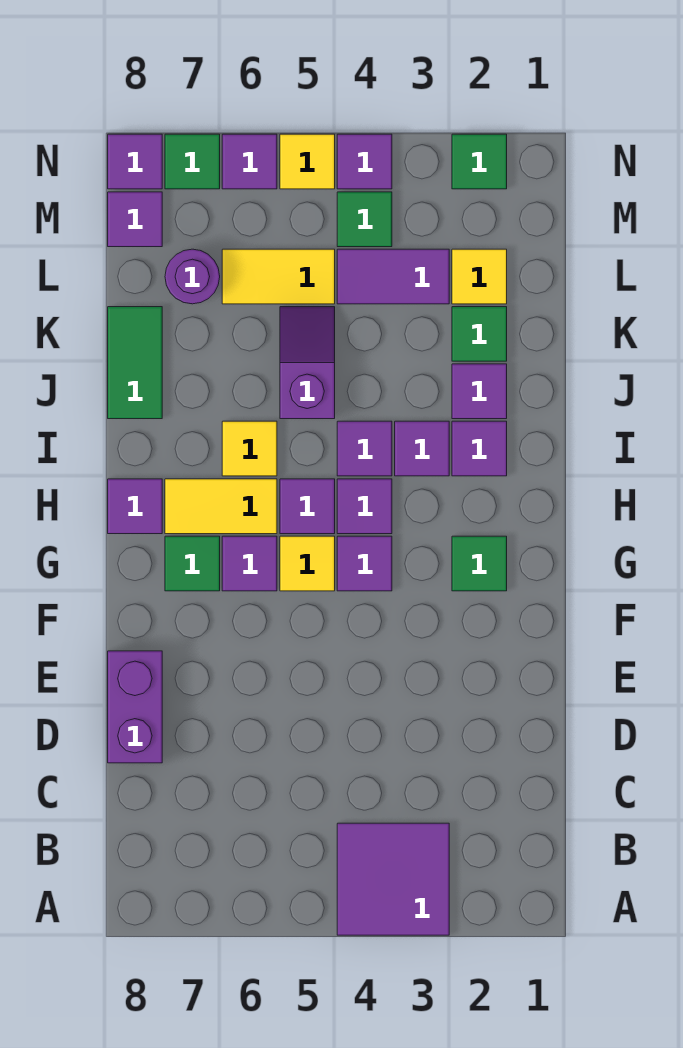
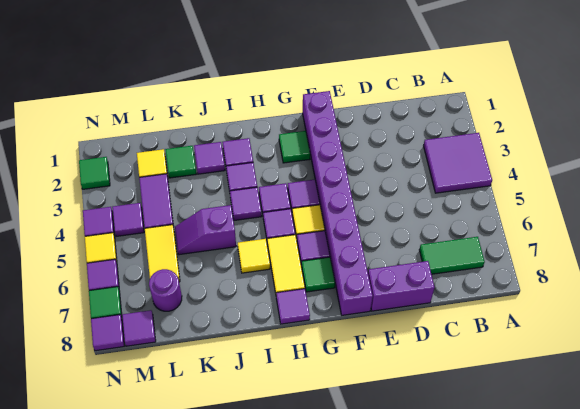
none -> purple brick F1:F8 level 1
green tile J8:K8 level 1 -> green tile B7:C7 level 1
green tile M4 level 1 -> purple tile M4 level 1

